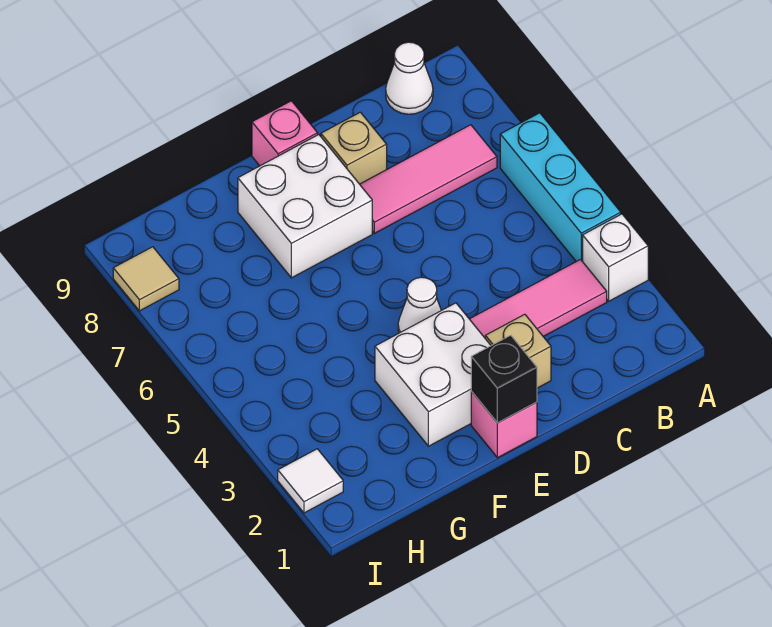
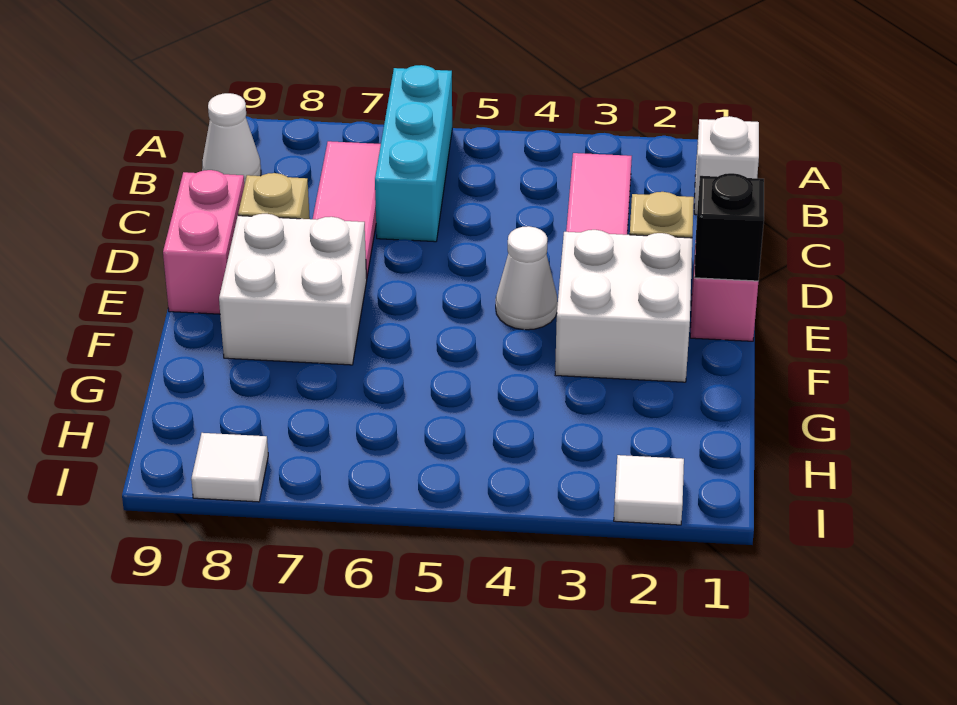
white brick A3 level 1 -> white brick B1 level 1
cyan brick A4:A6 level 1 -> cyan brick A6:C6 level 1
pink brick E9 level 1 -> pink brick D9:E9 level 1
tan tile I8 level 1 -> white tile I8 level 1

